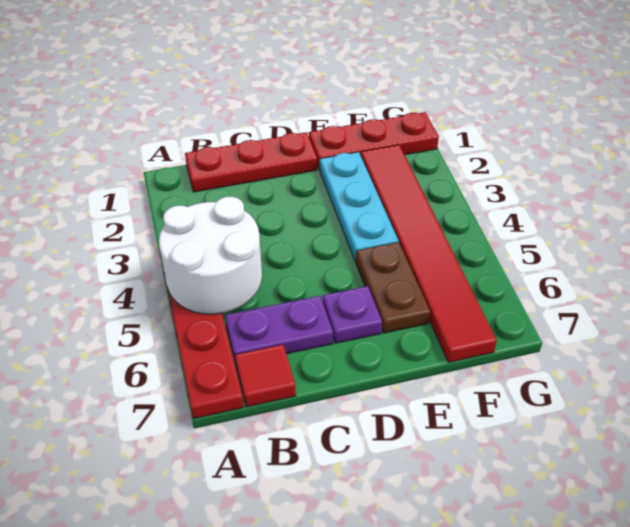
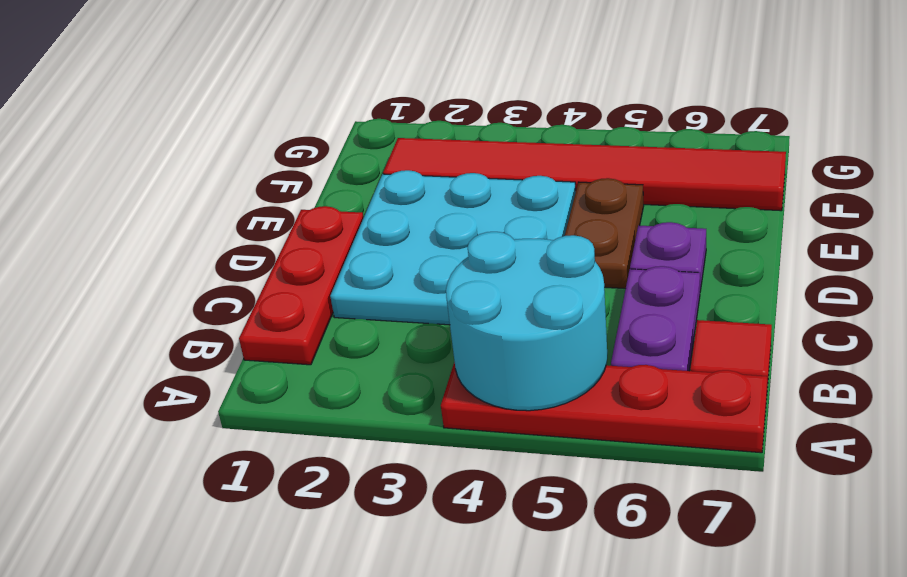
white round brick A4:B5 level 2 -> cyan round brick A4:B5 level 2
red plate E1:G1 level 1 -> none
cyan plate E2:E4 level 1 -> cyan plate C2:E4 level 1
brown plate E5:E6 level 1 -> brown plate D5:E5 level 1

